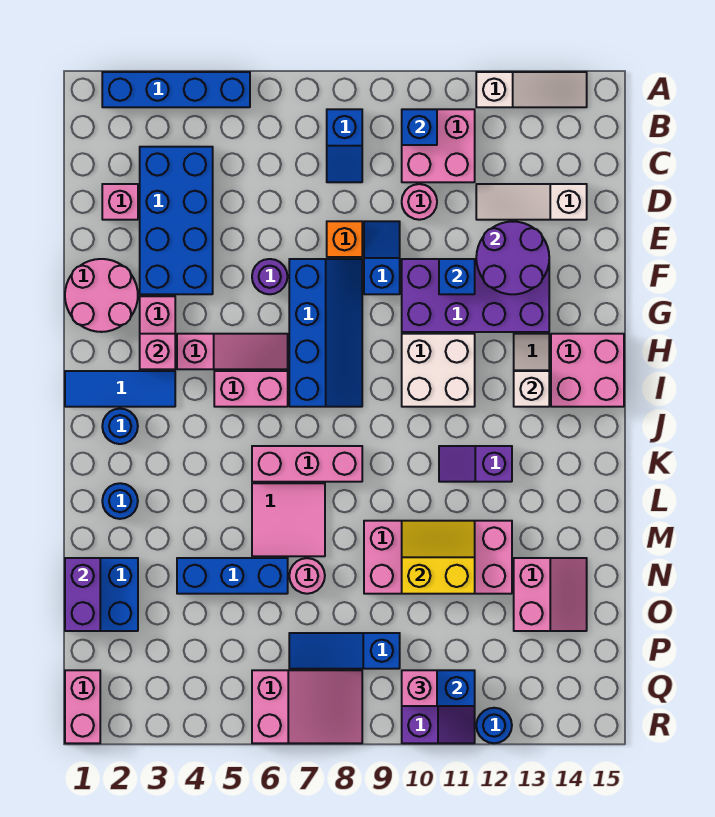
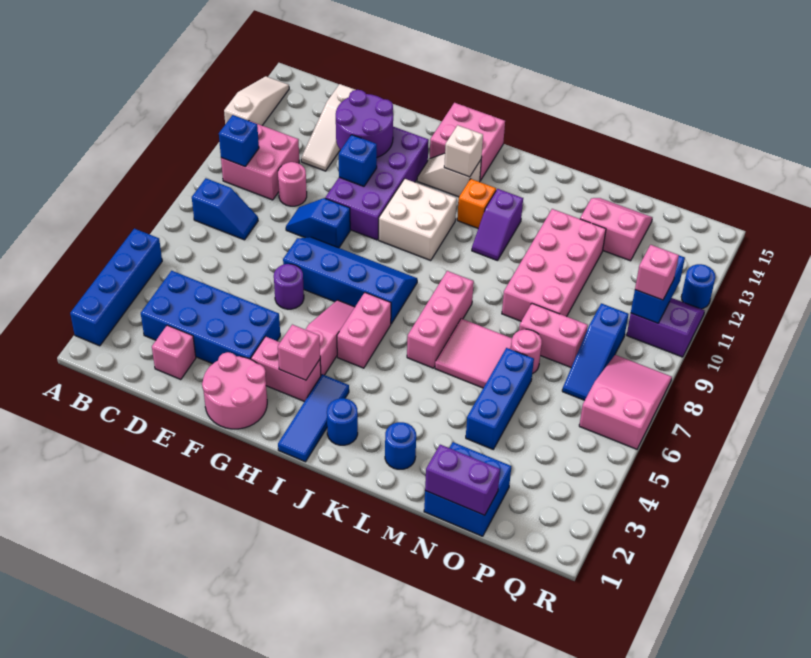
orange brick E8 level 1 -> orange brick J12 level 1
yellow slope M10:N11 level 2 top N -> none
pink brick Q1:R1 level 1 -> pink brick N8:O8 level 1

